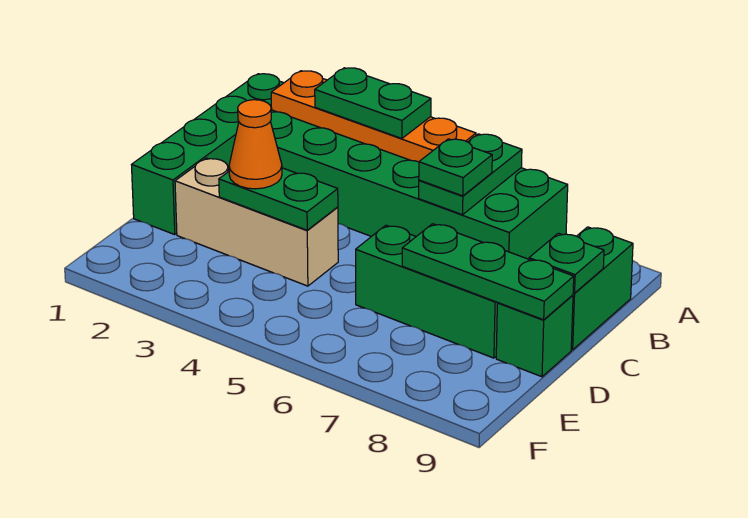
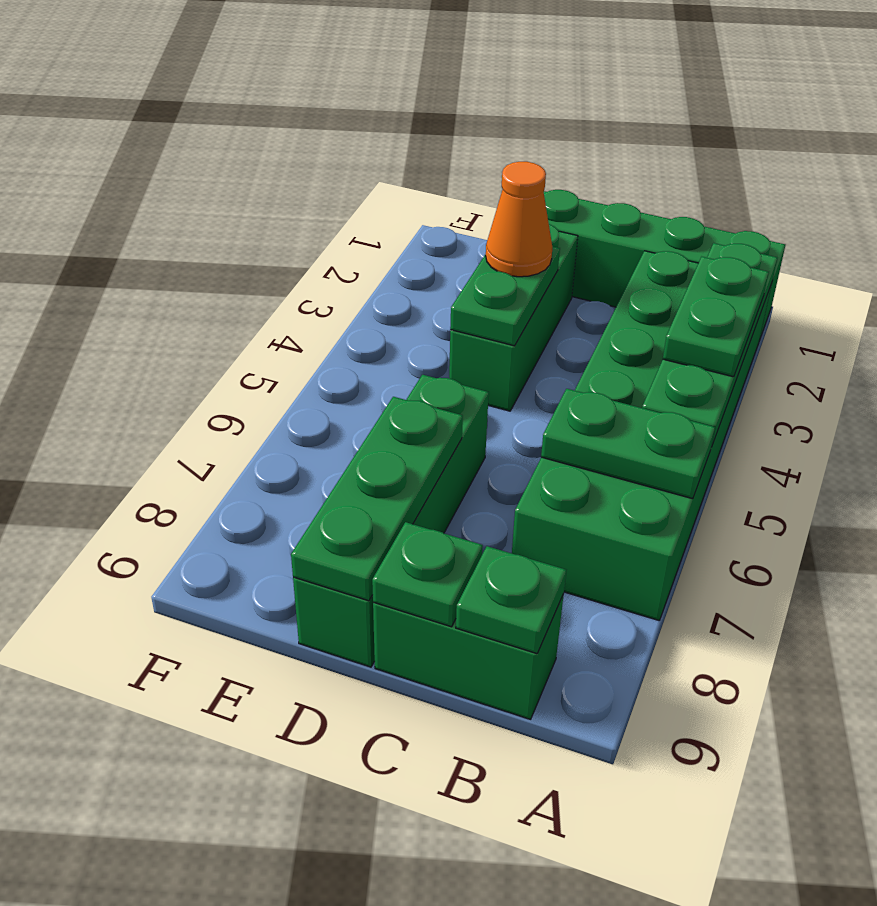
orange plate A2:A5 level 2 -> green plate A2:A5 level 2
green plate B6 level 3 -> green plate B9 level 2
tan brick D2:D4 level 1 -> green brick D2:D4 level 1

